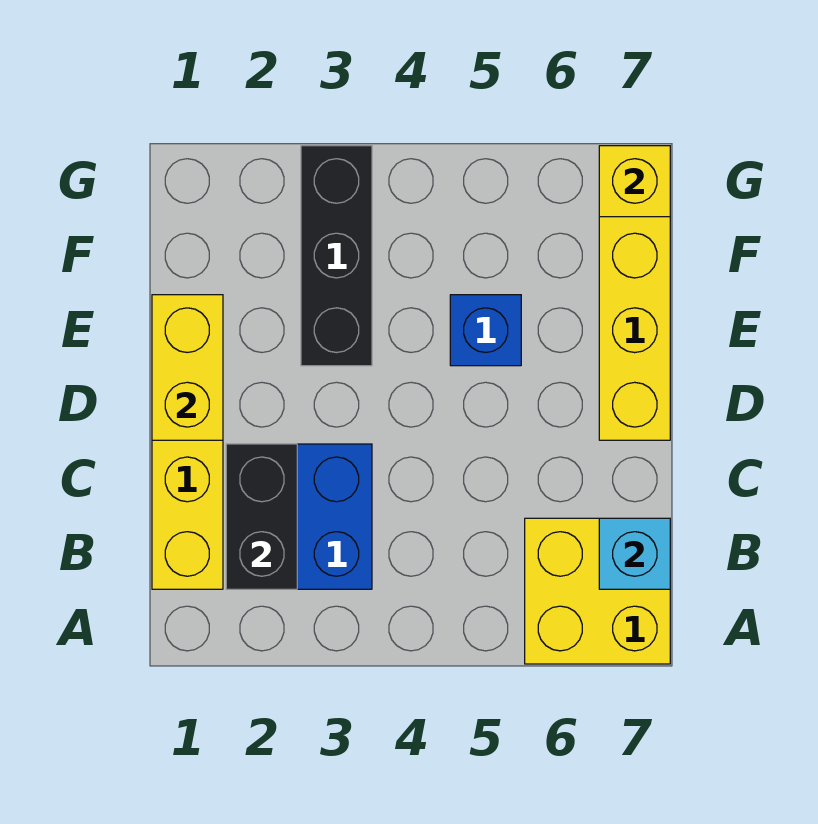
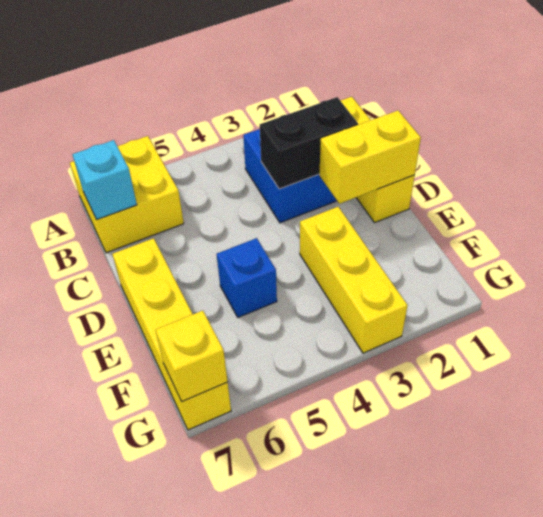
black brick B2:C2 level 2 -> black brick C2:C3 level 2
yellow brick D1:E1 level 2 -> yellow brick D1:D2 level 2
black brick E3:G3 level 1 -> yellow brick E3:G3 level 1

